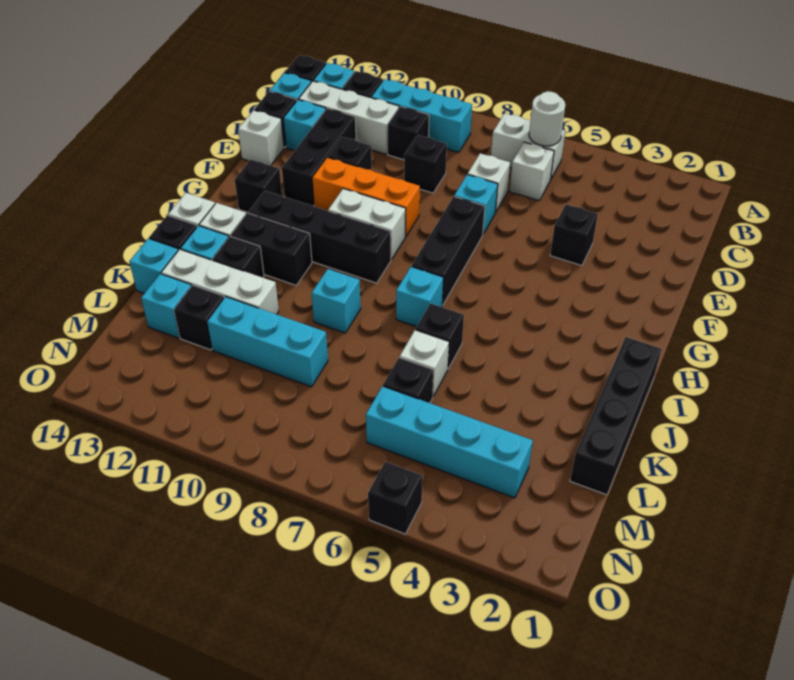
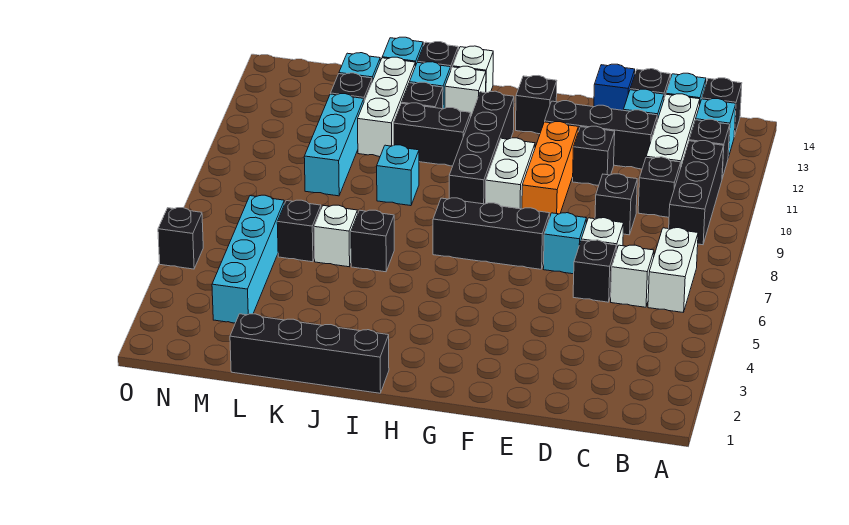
white round brick B6 level 2 -> none
cyan brick B9:B11 level 1 -> black brick B9:B11 level 1
black brick E4 level 1 -> black brick D6 level 1
white brick E14 level 1 -> blue brick E14 level 1
cyan brick I7 level 1 -> none
black brick I11:I12 level 1 -> black brick I11:J11 level 1

